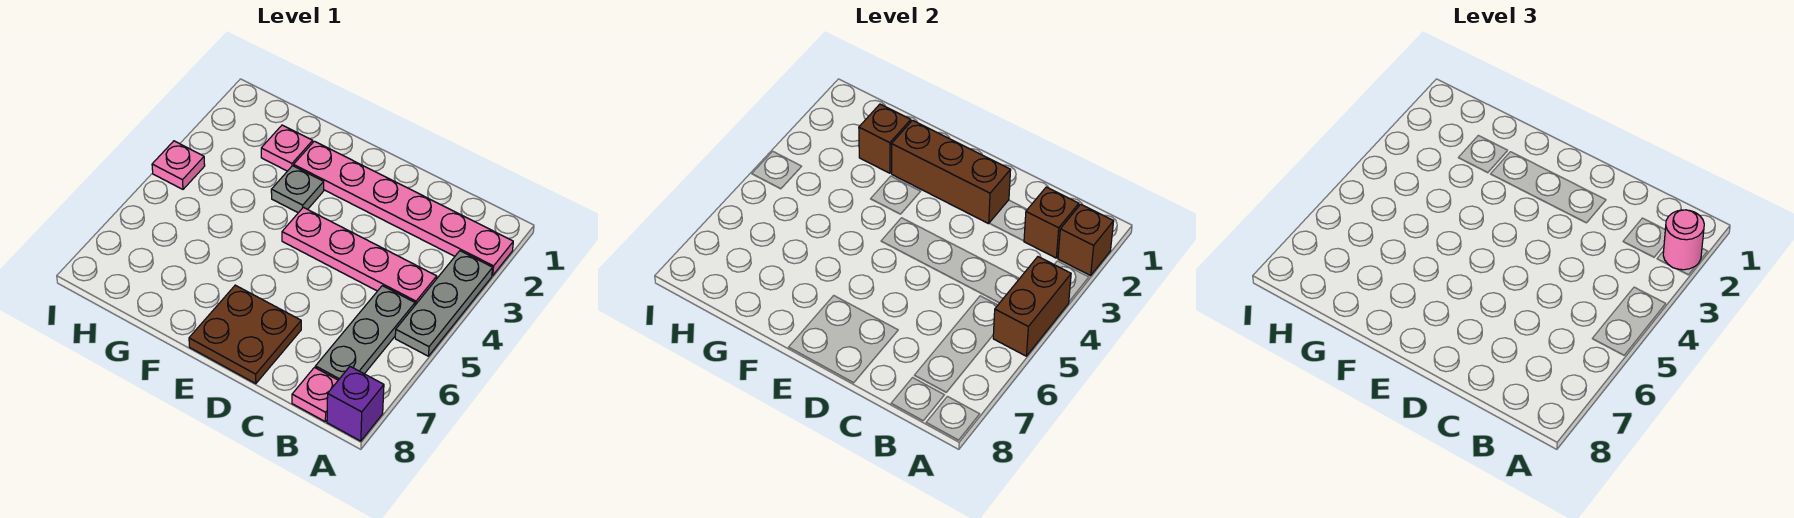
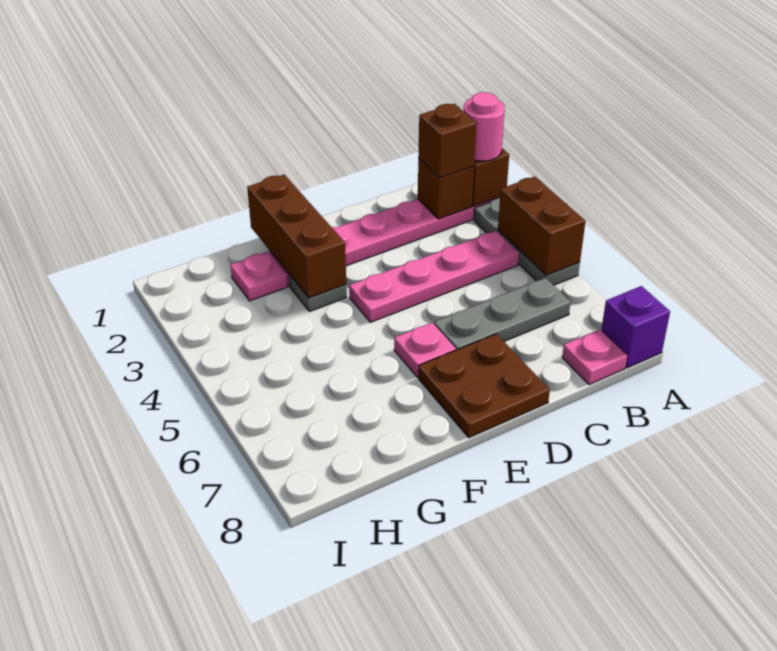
grey plate B5:B7 level 1 -> grey plate B6:D6 level 1
brown brick D2:F2 level 2 -> brown brick F1:F3 level 2
brown brick G2 level 2 -> brown brick B2 level 3
pink plate I4 level 1 -> pink plate E6 level 1

